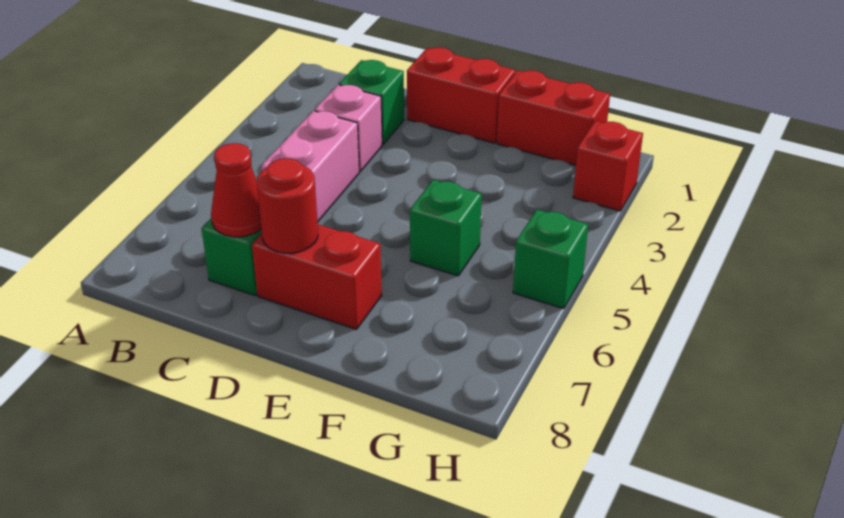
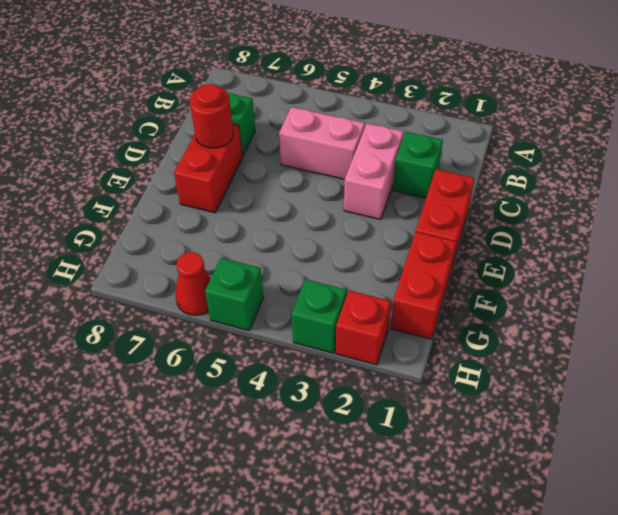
pink brick C3 level 1 -> pink brick C3:D3 level 1
red cone C7 level 2 -> red cone H6 level 1
green brick F5 level 1 -> green brick H3 level 1

